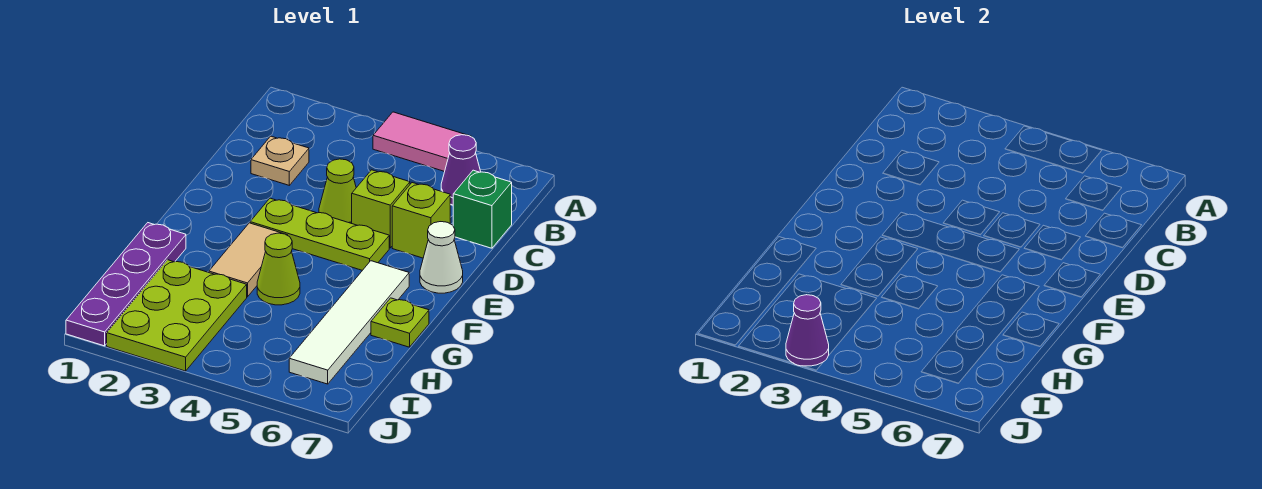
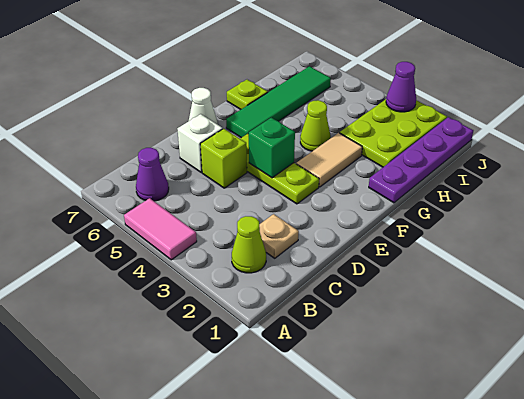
green brick C7 level 1 -> green brick E4 level 2
lime cone D4 level 1 -> lime cone B2 level 1
lime brick D6 level 1 -> white brick D6 level 1
white tile F6:I6 level 1 -> green tile F6:I6 level 1

